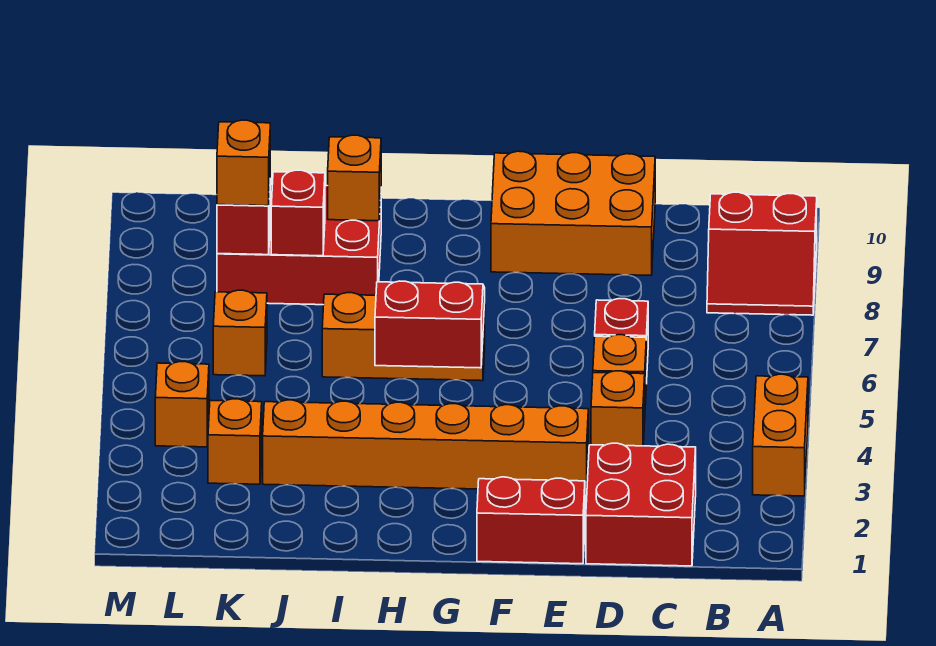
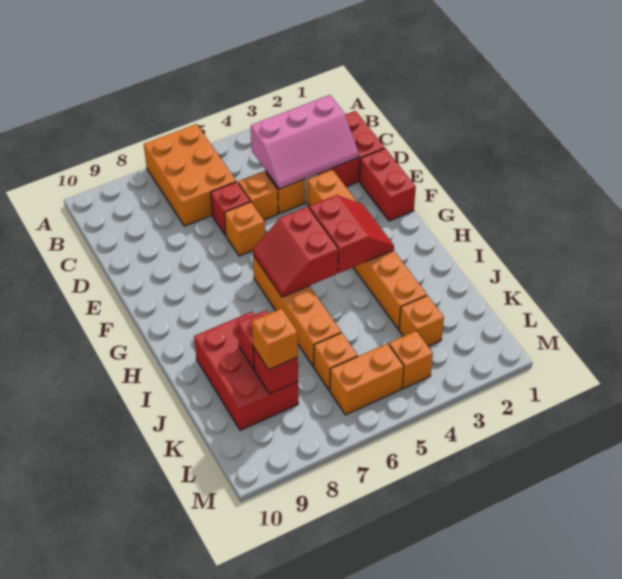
orange brick A3:A4 level 1 -> orange brick L5:L6 level 1
red slope A8:B9 level 1 top 9 -> red slope G3:H4 level 2 top 4
none -> pink slope C2:D4 level 2 top C
orange brick D9:F10 level 1 -> orange brick A6:C7 level 1
orange brick G6:I6 level 1 -> orange brick G6:J6 level 1
orange brick I9 level 2 -> orange brick E6 level 1

